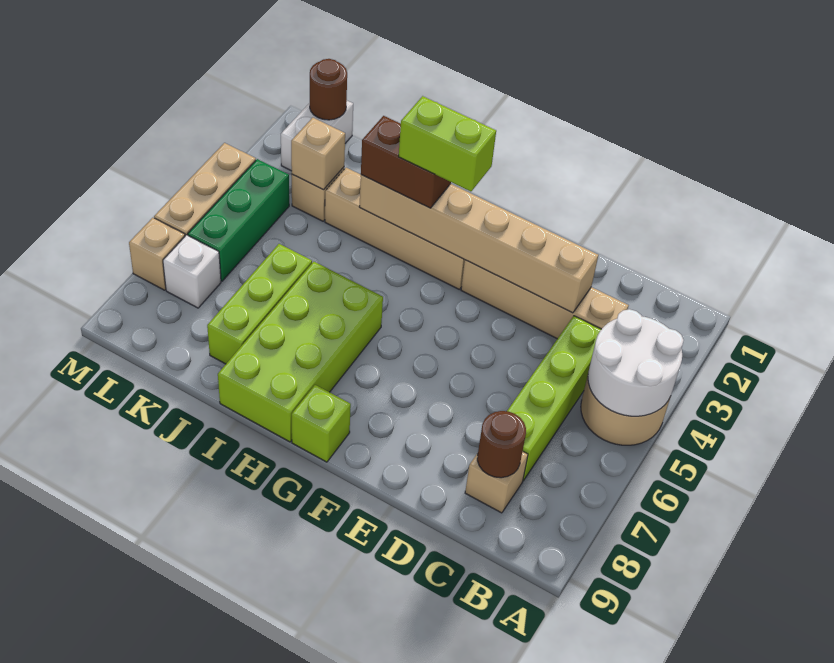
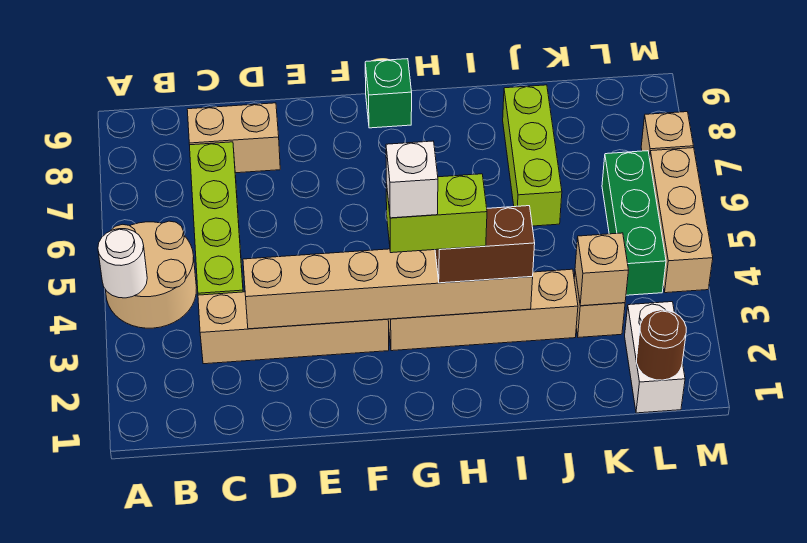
white round brick A4:B5 level 2 -> white round brick A4 level 2
tan brick C8 level 1 -> tan brick C8:D8 level 1
brown round brick C8 level 2 -> none
lime brick G9 level 1 -> green brick G9 level 1
lime brick H6:I9 level 1 -> none
white brick L7 level 1 -> white brick G3 level 5

